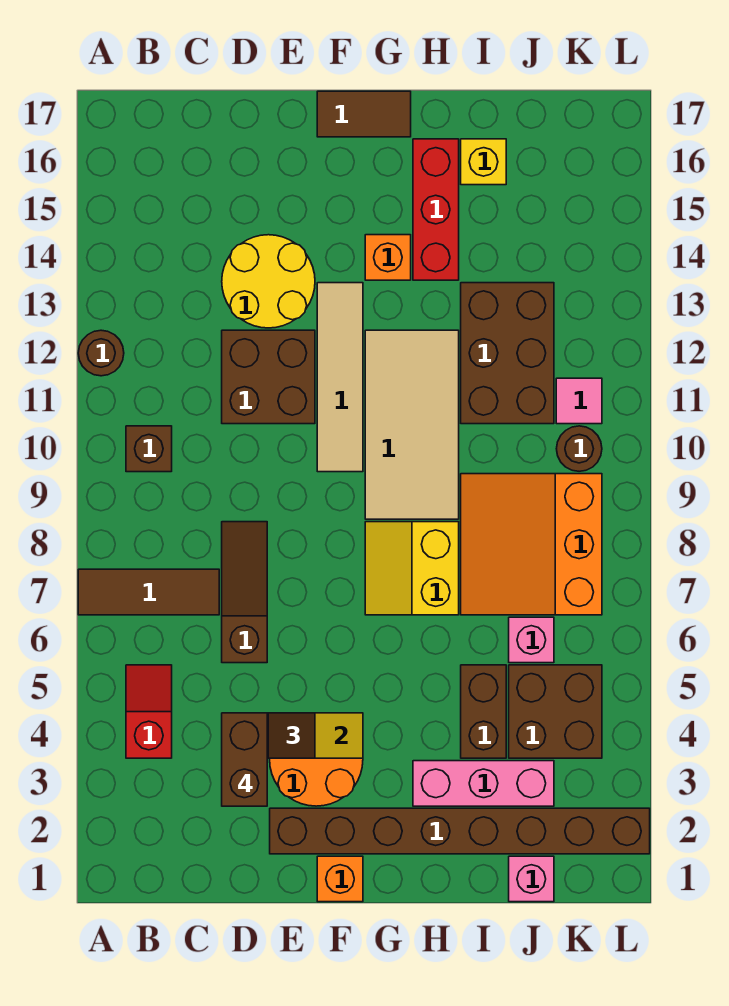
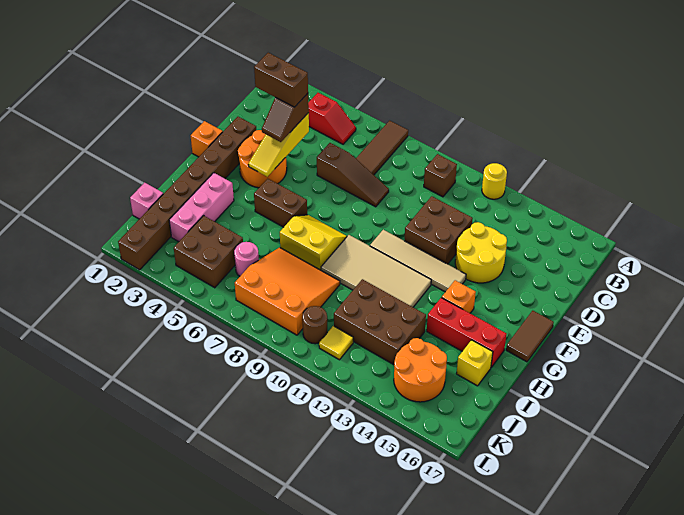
brown round brick A12 level 1 -> yellow round brick A12 level 1
brown brick I4:I5 level 1 -> brown brick G5:G6 level 1
pink brick J6 level 1 -> pink round brick J6 level 1
none -> orange round brick J14:K15 level 1
pink tile K11 level 1 -> yellow tile K11 level 1

